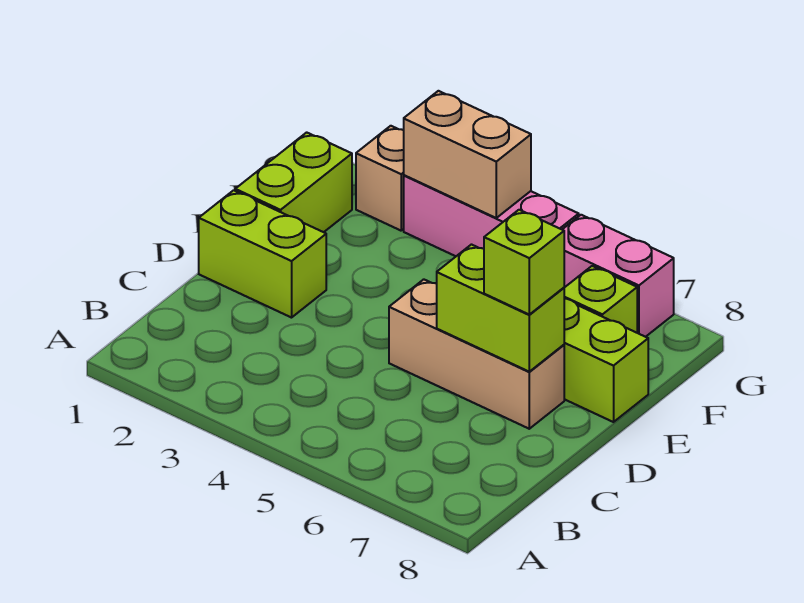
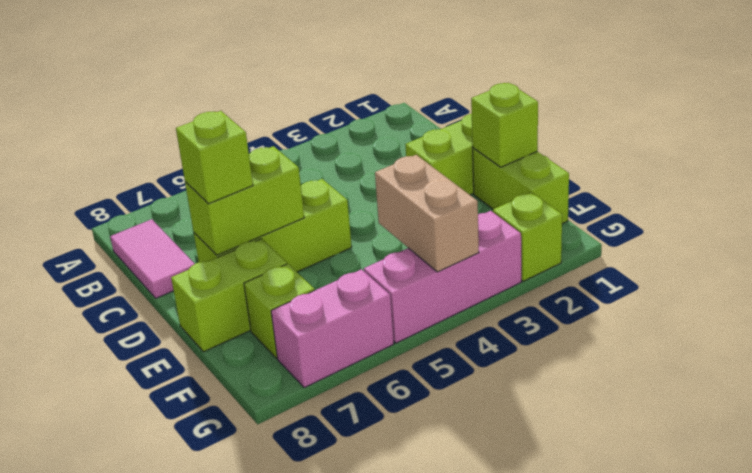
none -> pink tile B8:C8 level 1
tan brick D5:D7 level 1 -> lime brick D5:D7 level 1
none -> lime brick E1 level 2
tan brick G2 level 1 -> lime brick G2 level 1
tan brick G3:G4 level 2 -> tan brick F4:G4 level 2

